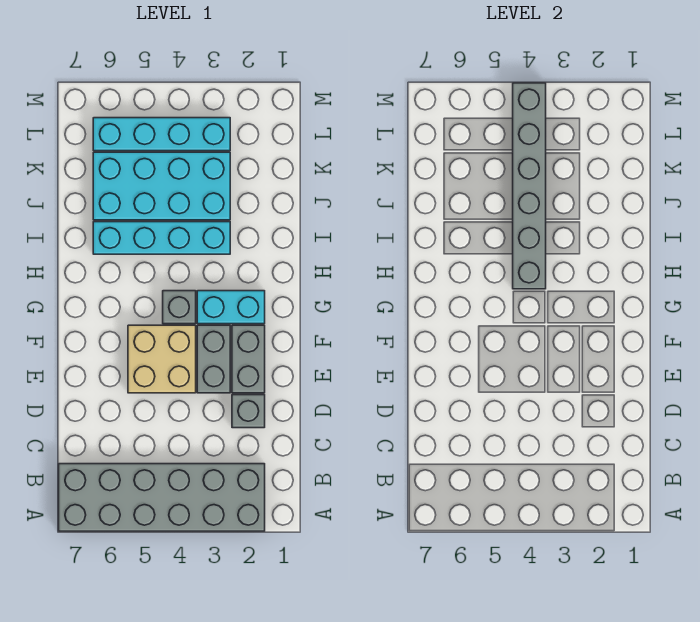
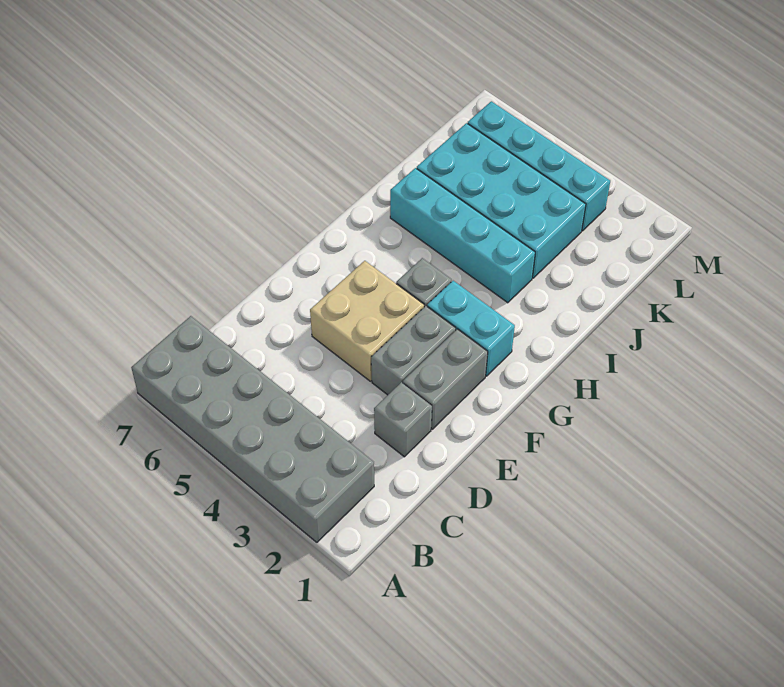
grey brick H4:M4 level 2 -> none

